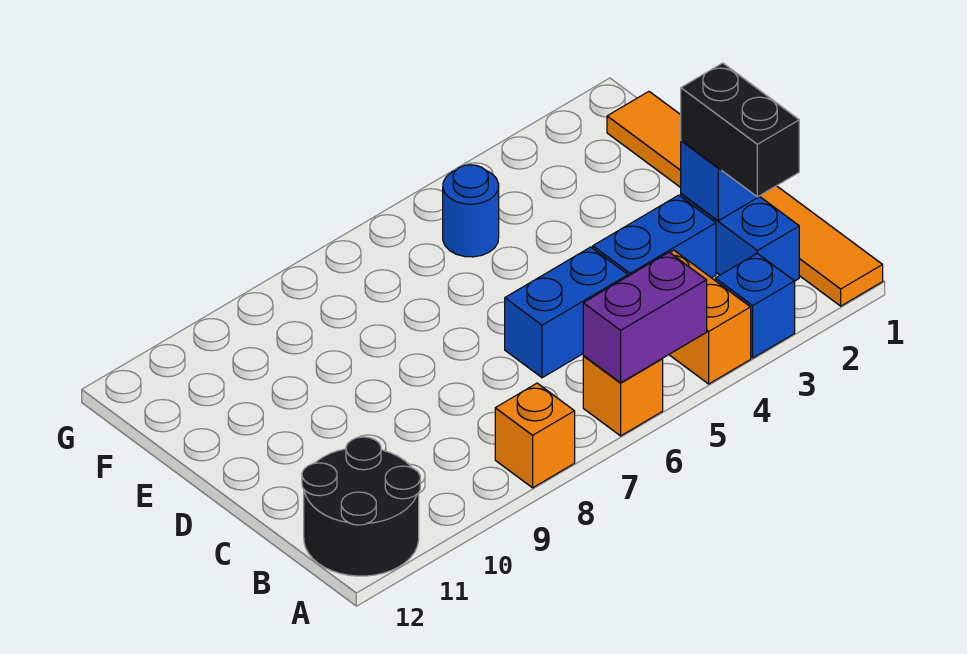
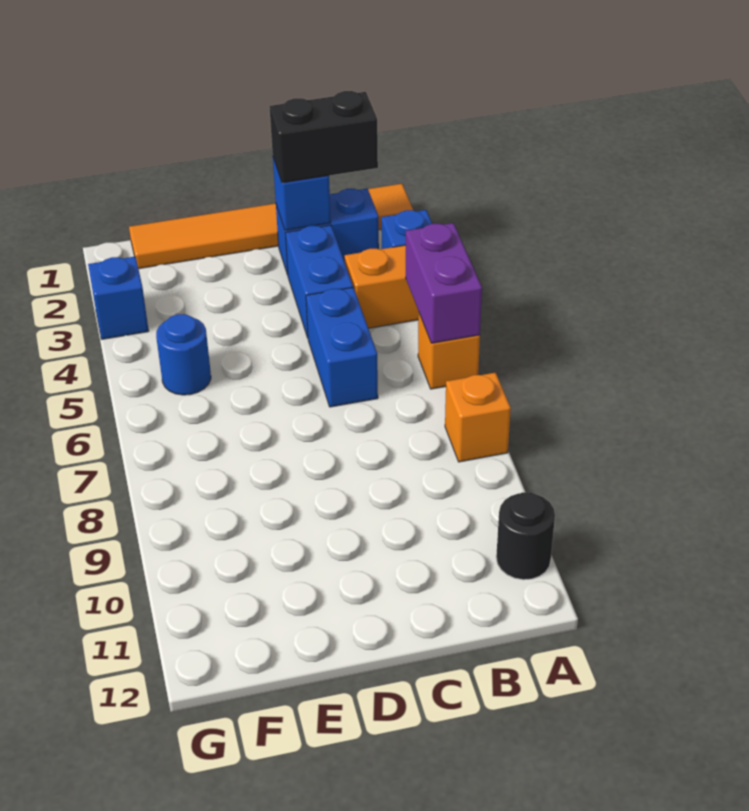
black round brick A11:B12 level 1 -> black round brick A11 level 1
none -> blue brick G3 level 1

